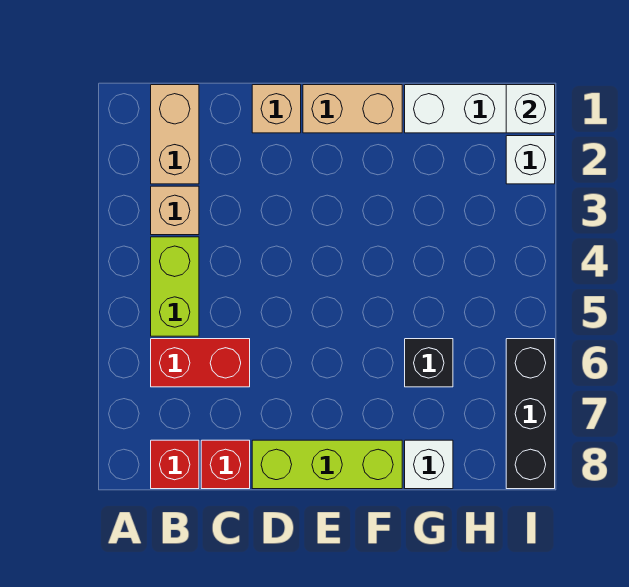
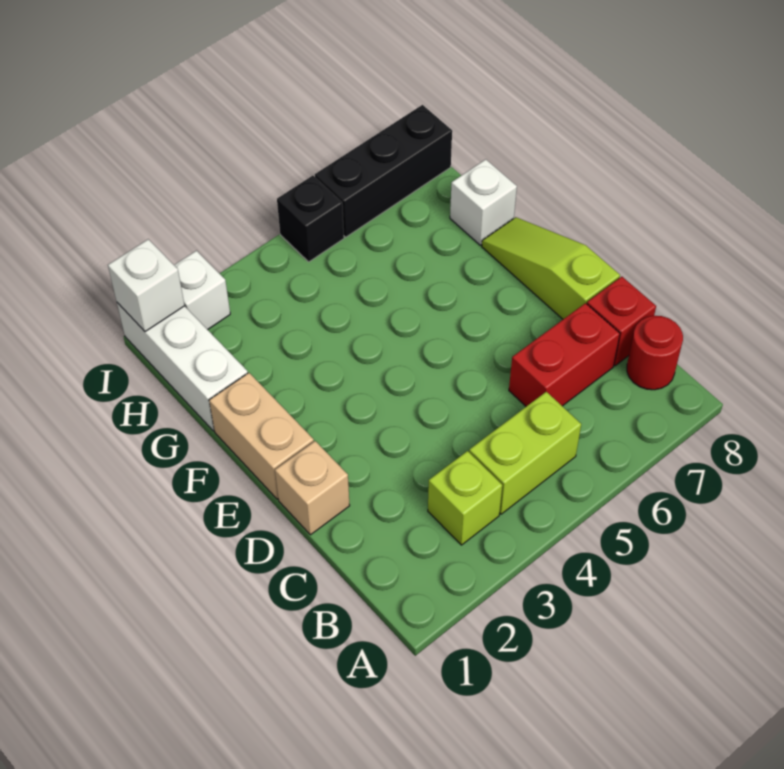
tan brick B1:B2 level 1 -> none
tan brick B3 level 1 -> lime brick B3 level 1
red brick B6:C6 level 1 -> red brick C6:C7 level 1
red brick B8 level 1 -> red round brick B8 level 1
lime brick D8:F8 level 1 -> lime slope D8:F8 level 1 top D
black brick G6 level 1 -> black brick I5 level 1

